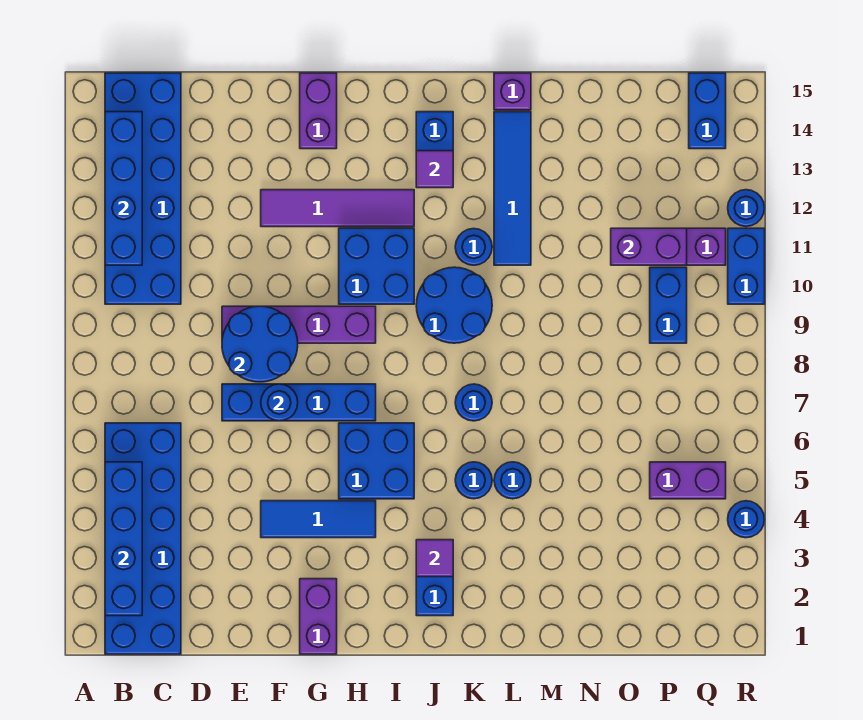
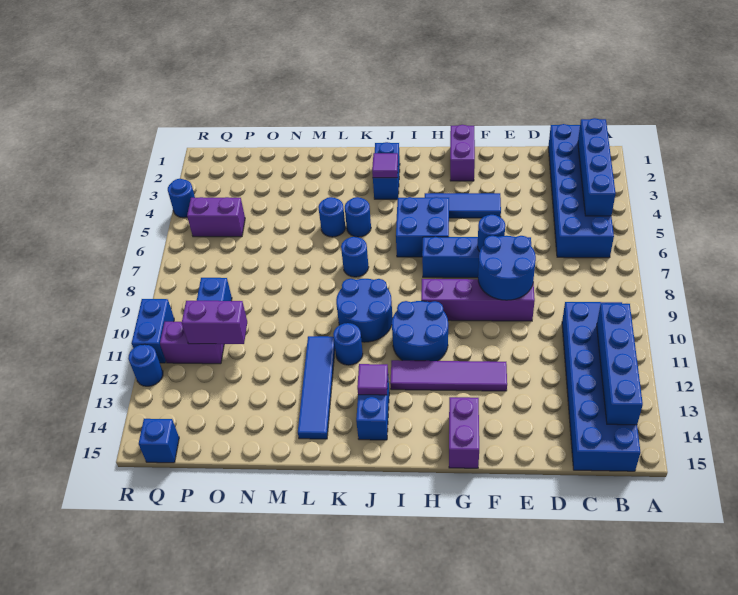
blue brick H10:I11 level 1 -> blue round brick H10:I11 level 1
purple brick L15 level 1 -> none
blue brick Q14:Q15 level 1 -> blue brick Q15 level 1

